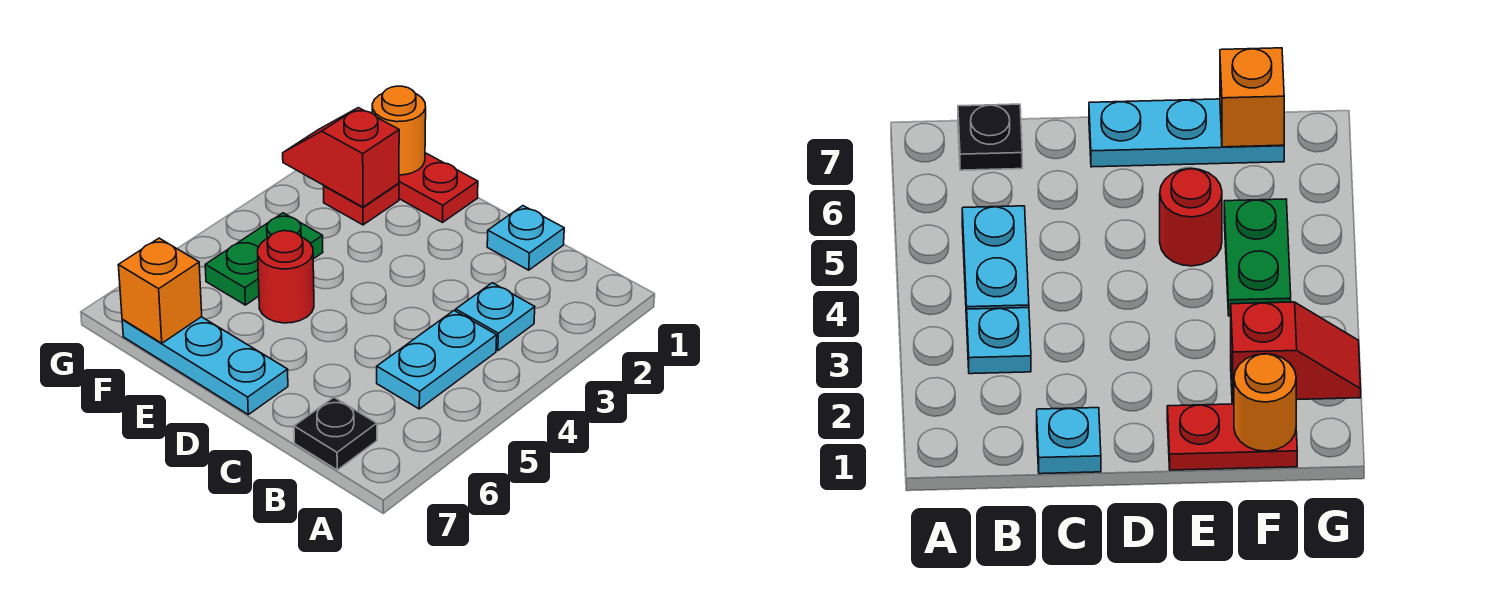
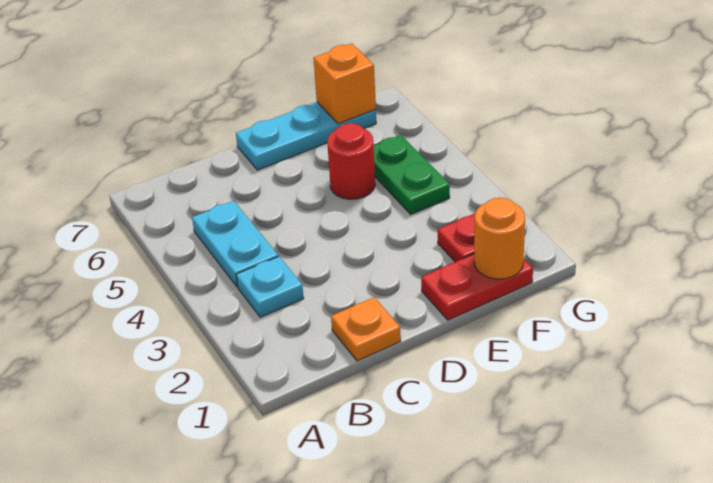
black plate B7 level 1 -> none
cyan plate C1 level 1 -> orange plate C1 level 1
red slope F2:G2 level 2 top F -> none

